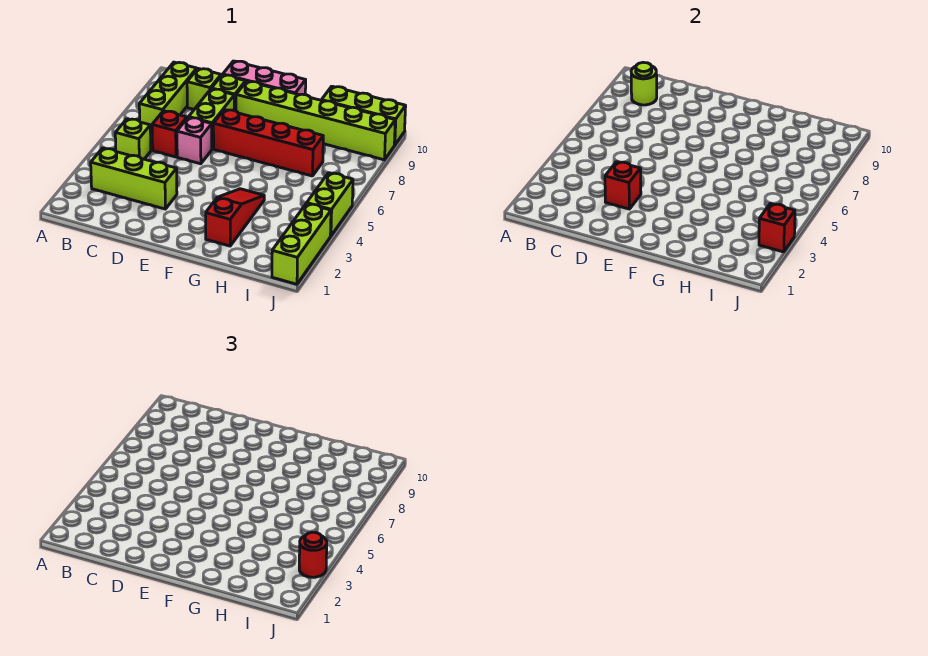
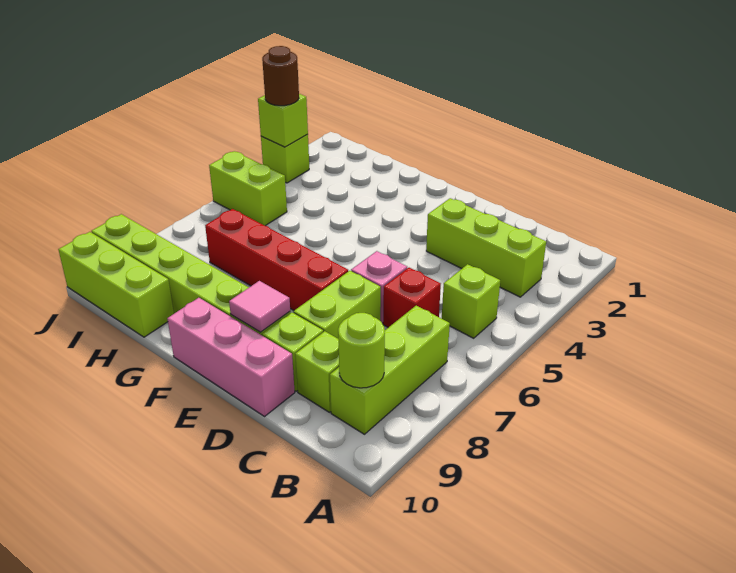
red brick D3 level 2 -> none
none -> pink tile E9 level 2
red slope G2:G4 level 1 top 2 -> none
lime brick J1:J3 level 1 -> lime brick J3 level 1
red brick J3 level 2 -> lime brick J3 level 2
red round brick J3 level 3 -> brown round brick J3 level 3
lime brick J4:J5 level 1 -> lime brick I5:J5 level 1

